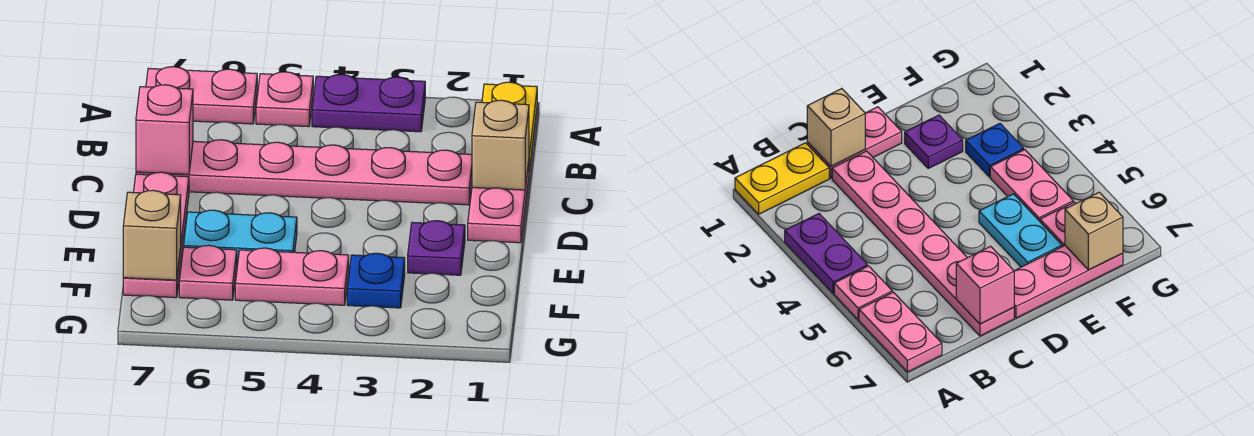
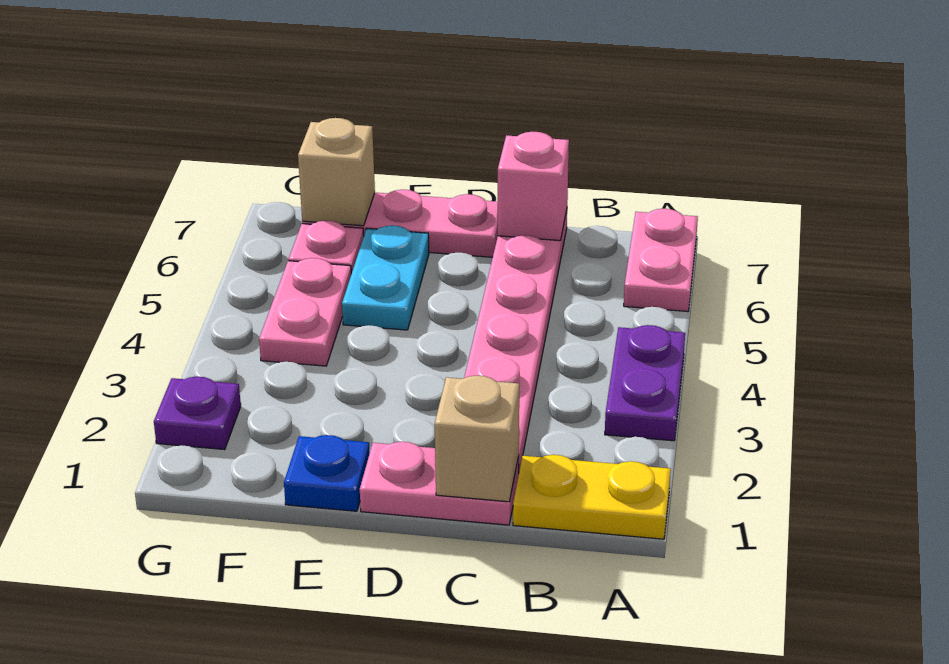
pink plate A5 level 1 -> none
purple plate E2 level 1 -> purple plate G2 level 1
blue plate F3 level 1 -> blue plate E1 level 1

